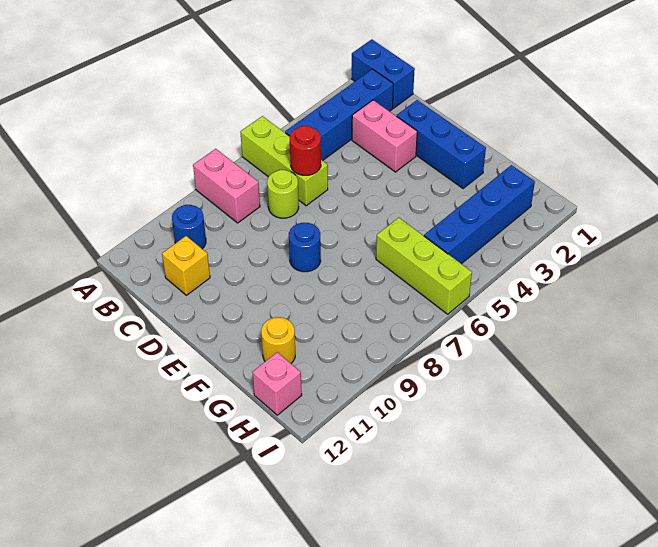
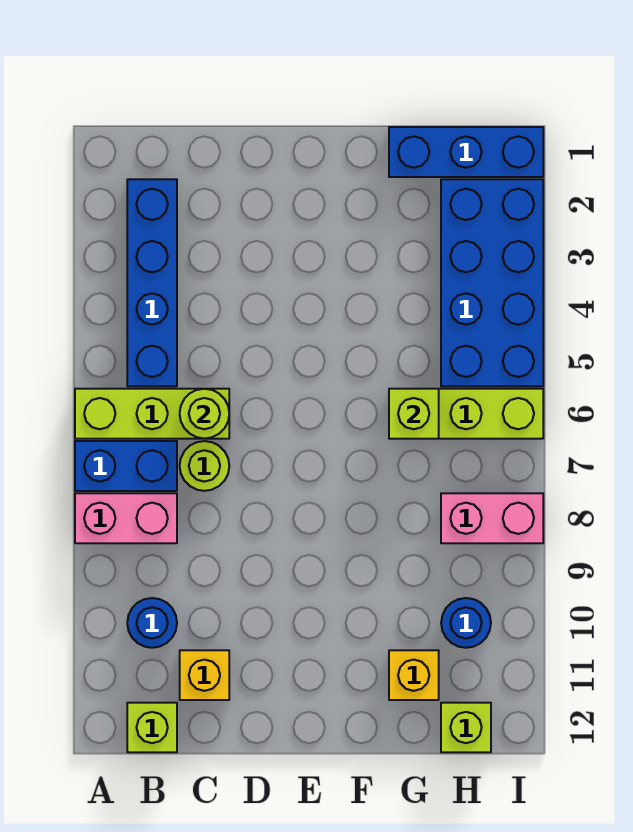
blue brick A1:B1 level 1 -> blue brick A7:B7 level 1
none -> lime brick B12 level 1
pink brick C3:D3 level 1 -> pink brick H8:I8 level 1
red round brick C6 level 2 -> lime round brick C6 level 2
blue brick D2:F2 level 1 -> blue brick G1:I1 level 1
blue round brick E8 level 1 -> blue round brick H10 level 1
none -> lime brick G6 level 2
yellow round brick G11 level 1 -> yellow brick G11 level 1
blue brick H2:H5 level 1 -> blue brick H2:I5 level 1
pink brick H12 level 1 -> lime brick H12 level 1

